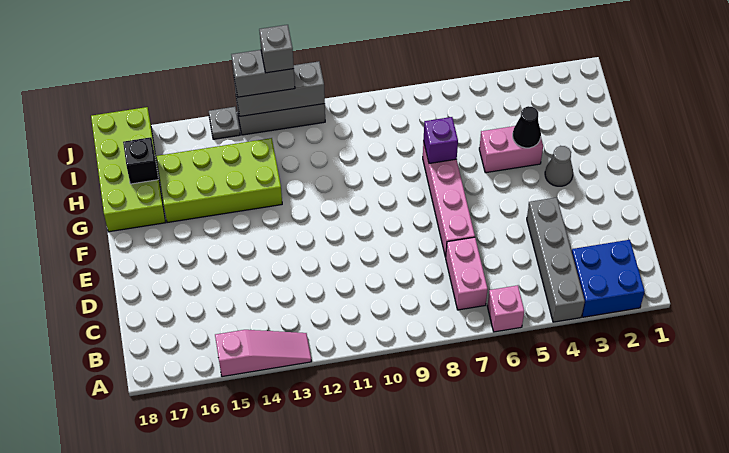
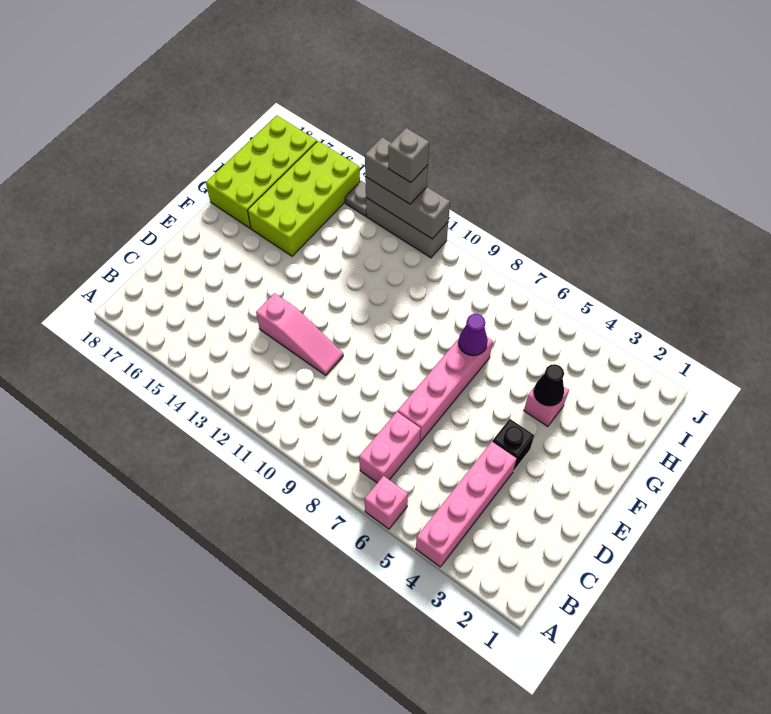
blue brick A2:B3 level 1 -> none
grey brick A4:D4 level 1 -> pink brick A4:D4 level 1
pink slope A13:A15 level 1 top 15 -> pink slope D11:D13 level 1 top 13
grey cone F3 level 1 -> none
pink brick G4:G5 level 1 -> pink brick G4 level 1
purple brick G7 level 2 -> purple cone G7 level 2
lime brick G13:H16 level 1 -> lime brick G15:J16 level 1
black brick H17 level 2 -> black brick E4 level 1

